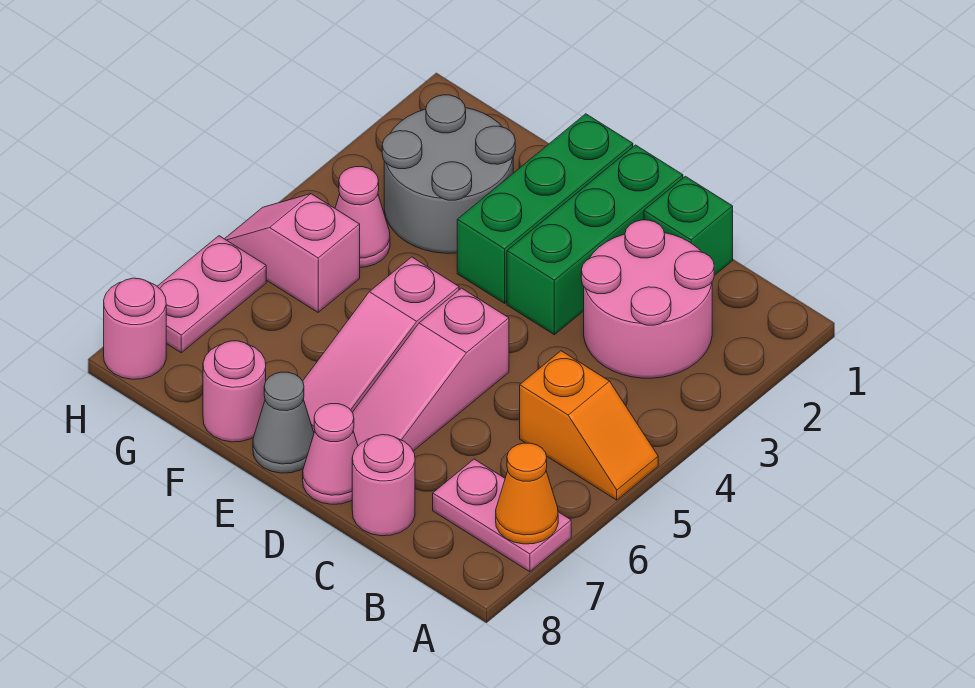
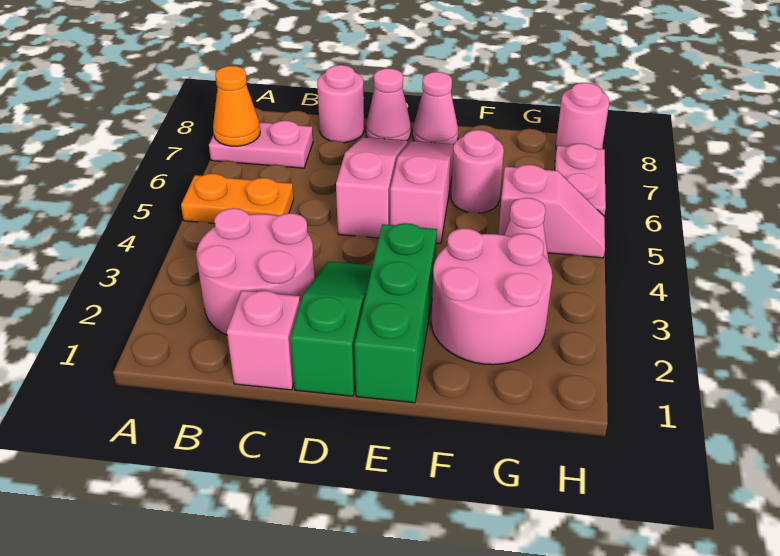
orange slope A5:B5 level 1 top B -> orange plate A5:B5 level 1
green brick C1 level 1 -> pink brick C1 level 1
green brick D1:D3 level 1 -> green slope D1:D3 level 1 top 1
grey cone E8 level 1 -> pink cone E8 level 1
grey round brick F2:G3 level 1 -> pink round brick F2:G3 level 1
pink round brick F8 level 1 -> pink round brick F6 level 1

